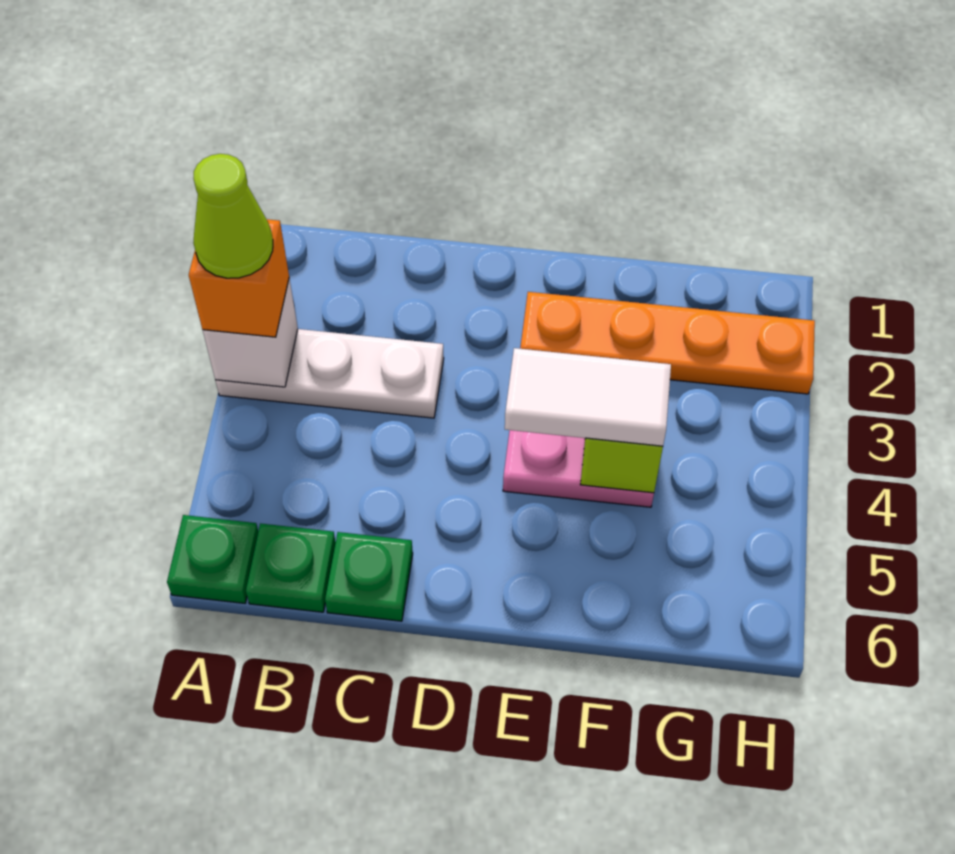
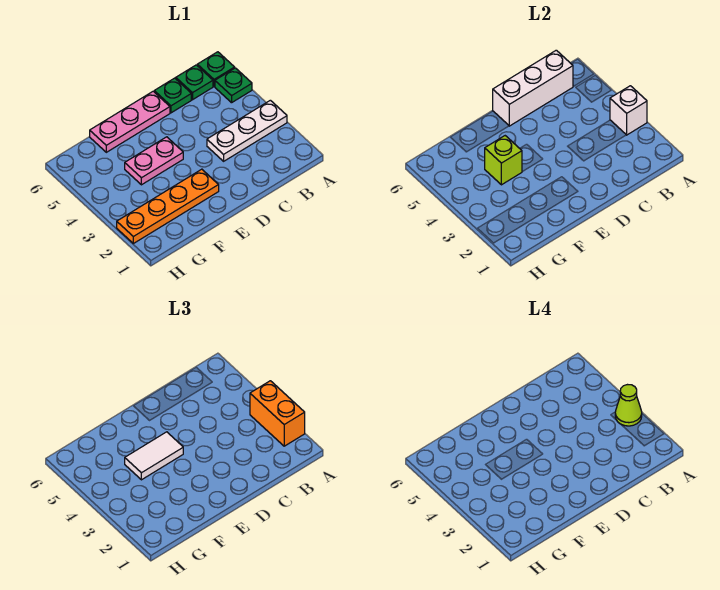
orange brick A3 level 3 -> orange brick A2:A3 level 3
none -> green plate A5 level 1
none -> white brick B6:D6 level 2
none -> pink plate D6:F6 level 1

